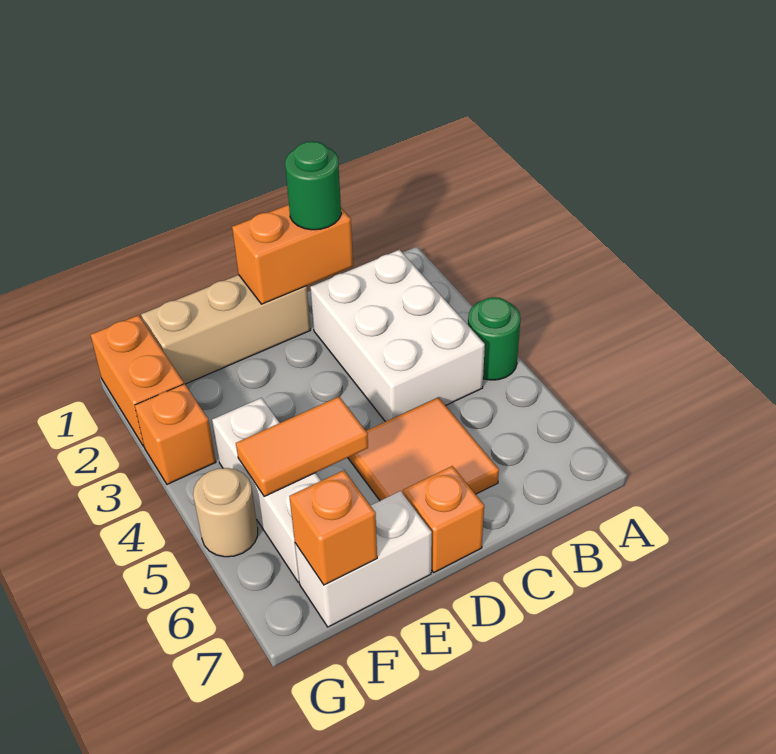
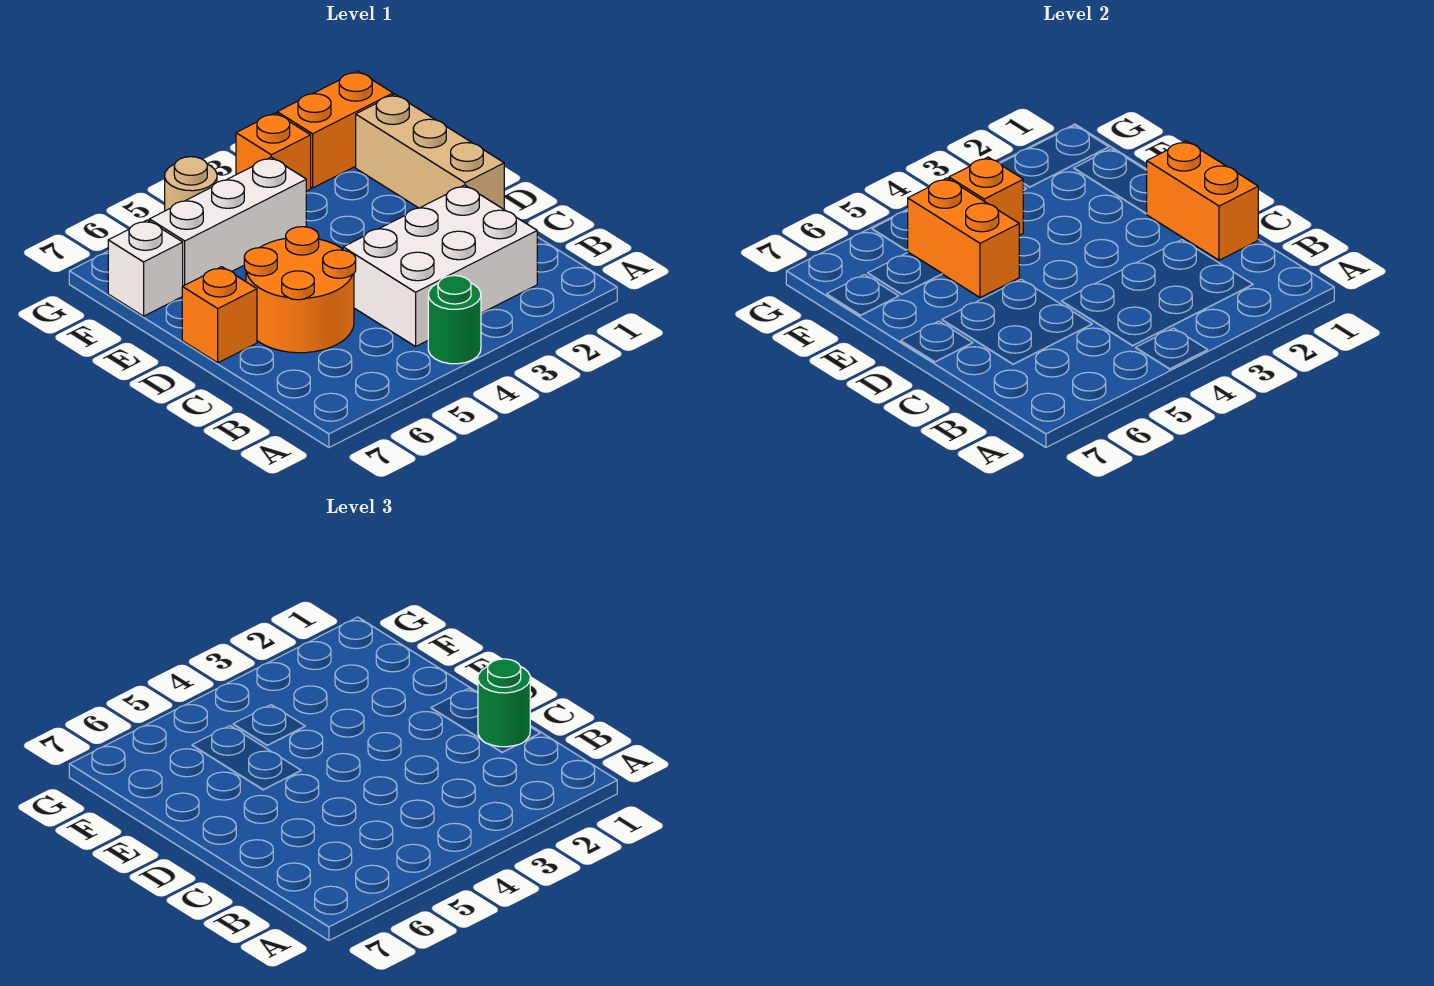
orange tile C5:D6 level 1 -> orange round brick C5:D6 level 1
orange tile E5:F5 level 2 -> orange brick E5:F5 level 2
white brick E7:F7 level 1 -> white brick F7 level 1
orange brick F7 level 2 -> orange brick F4 level 2

